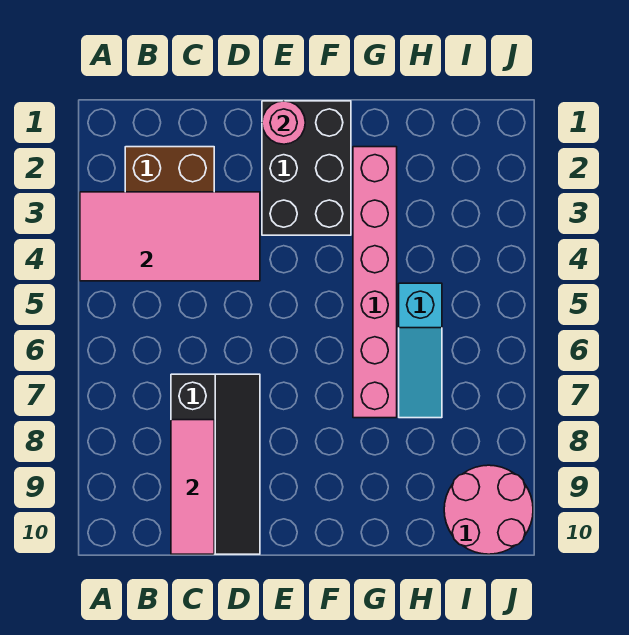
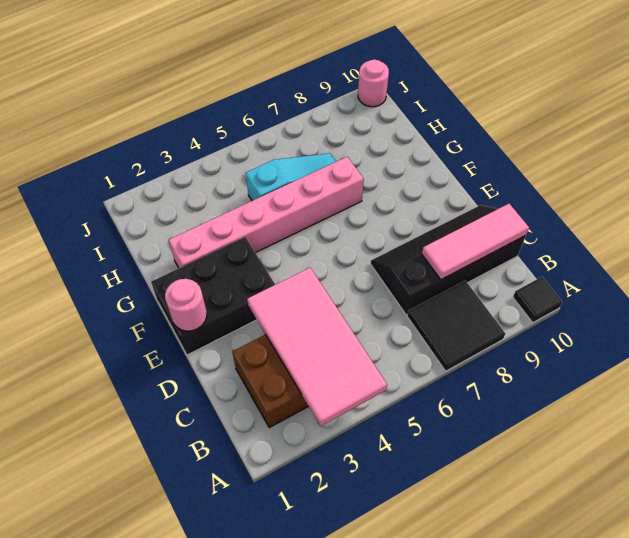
none -> black tile A7:B8 level 1
none -> black tile A10 level 1
pink round brick I9:J10 level 1 -> pink round brick J10 level 1

